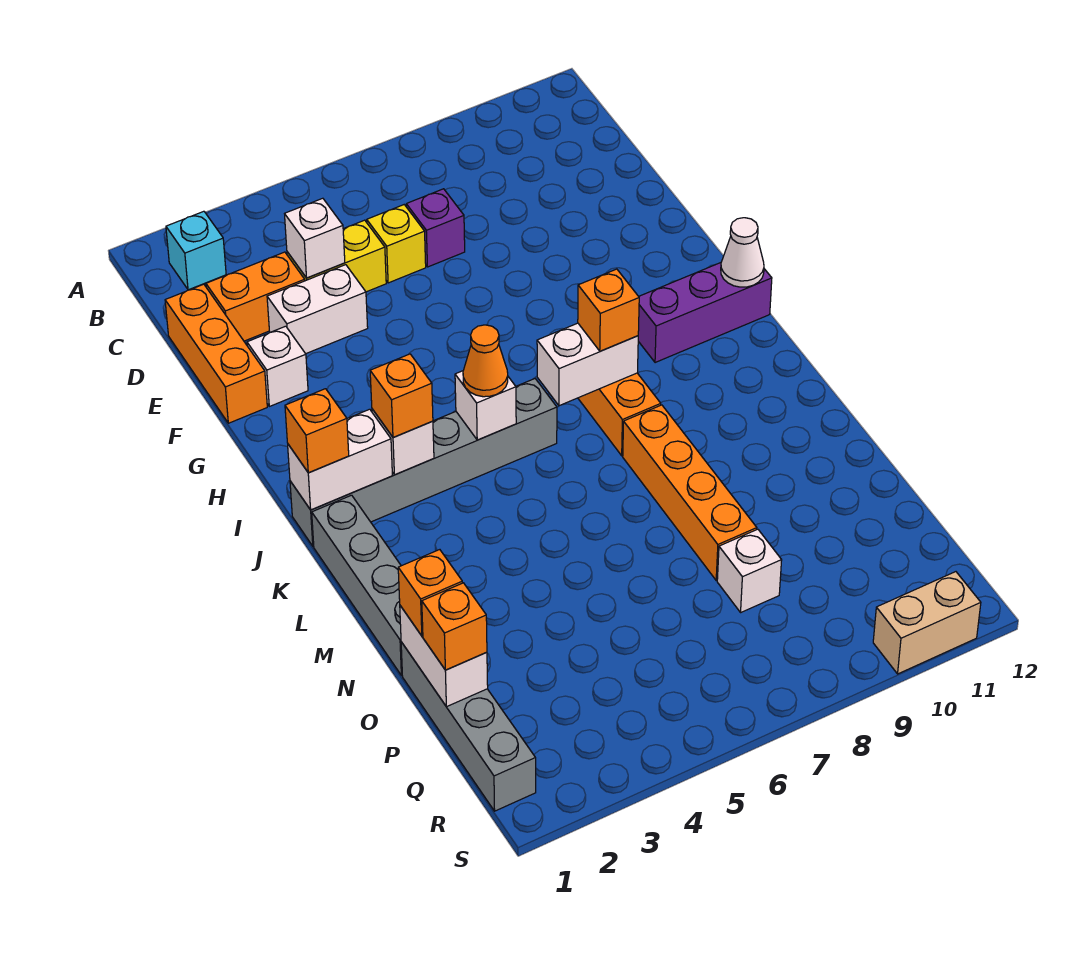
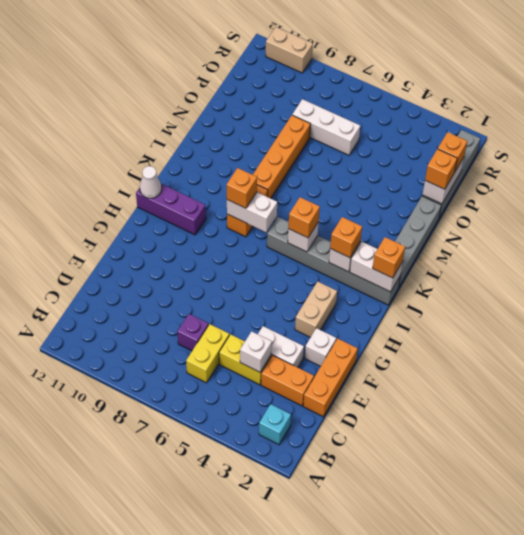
yellow brick D6 level 1 -> yellow brick C6:D6 level 1
none -> tan brick G3:H3 level 1
orange cone J5 level 3 -> orange brick J5 level 3
white brick P8 level 1 -> white brick P6:P8 level 1

